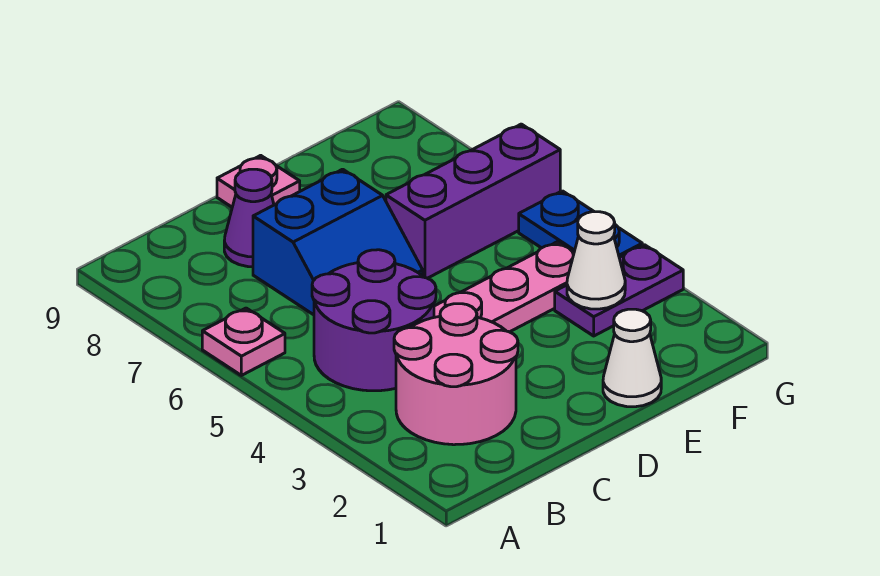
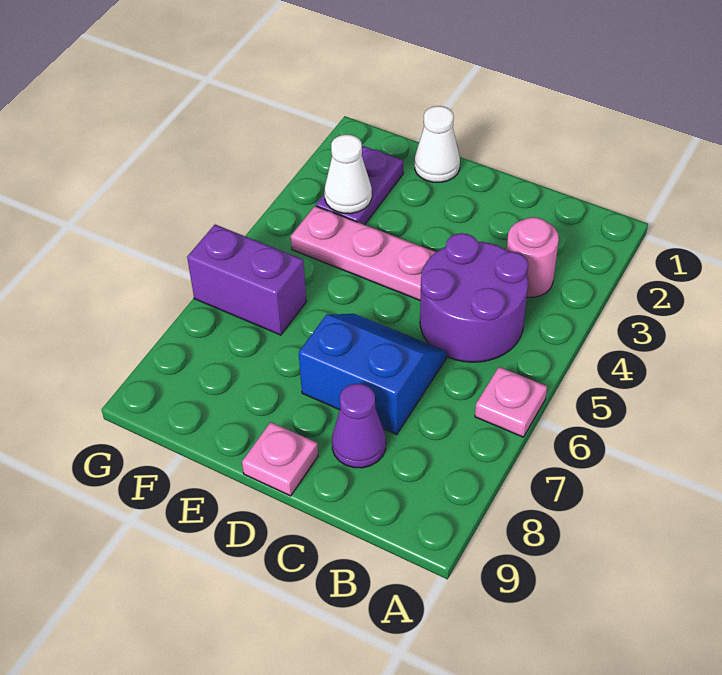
pink round brick B2:C3 level 1 -> pink round brick B3 level 1
purple brick E6:G6 level 1 -> purple brick F6:G6 level 1
purple plate F3:G3 level 1 -> purple plate F2:F3 level 1
blue plate G4:G5 level 1 -> none

